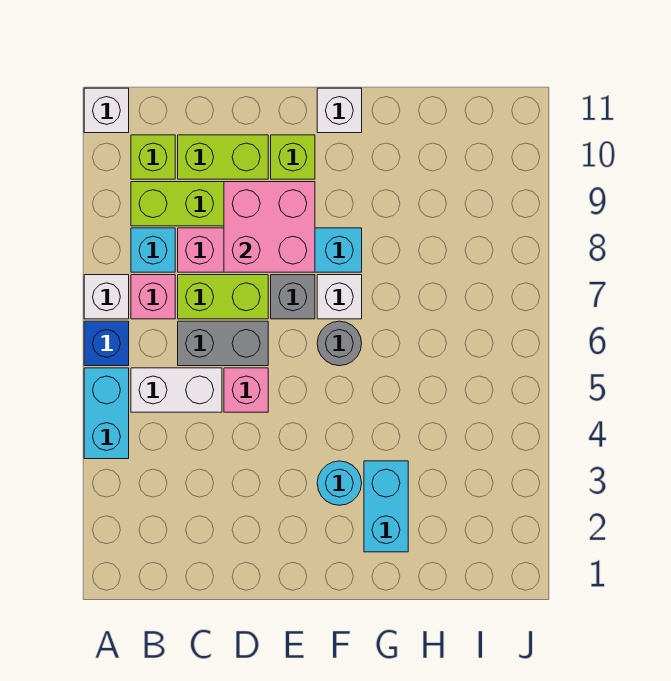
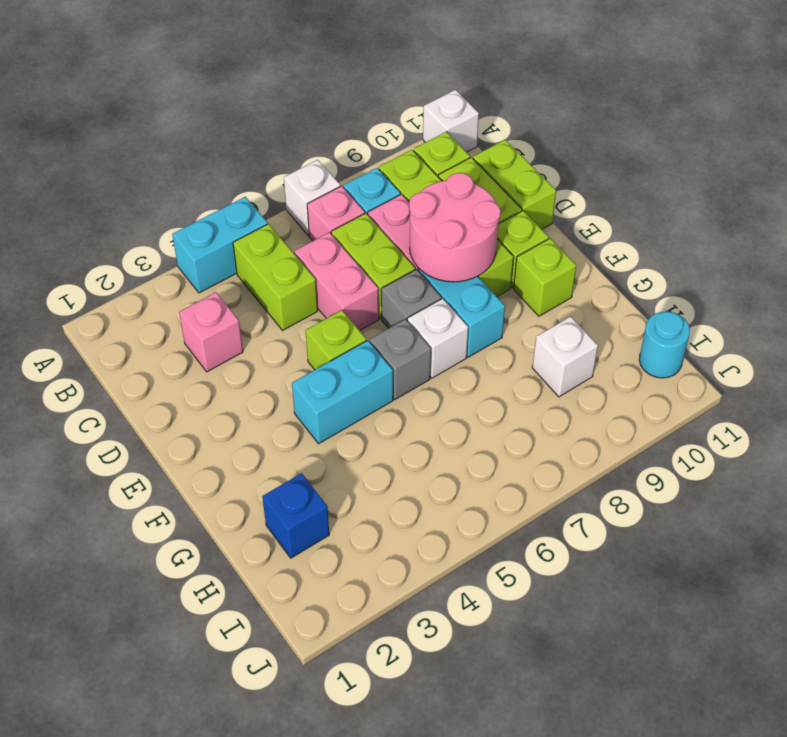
blue brick A6 level 1 -> blue brick H2 level 1
white brick B5:C5 level 1 -> lime brick B5:C5 level 1
grey brick C6:D6 level 1 -> pink brick C6:D6 level 1
none -> lime brick C11:D11 level 1
pink brick D5 level 1 -> pink brick C3 level 1
pink brick D8:E9 level 2 -> pink round brick D8:E9 level 2
none -> lime brick E5 level 1
cyan round brick F3 level 1 -> cyan round brick I11 level 1
grey round brick F6 level 1 -> grey brick F6 level 1
none -> lime brick F10 level 1
white brick F11 level 1 -> white brick H9 level 1
cyan brick G2:G3 level 1 -> cyan brick F4:F5 level 1

